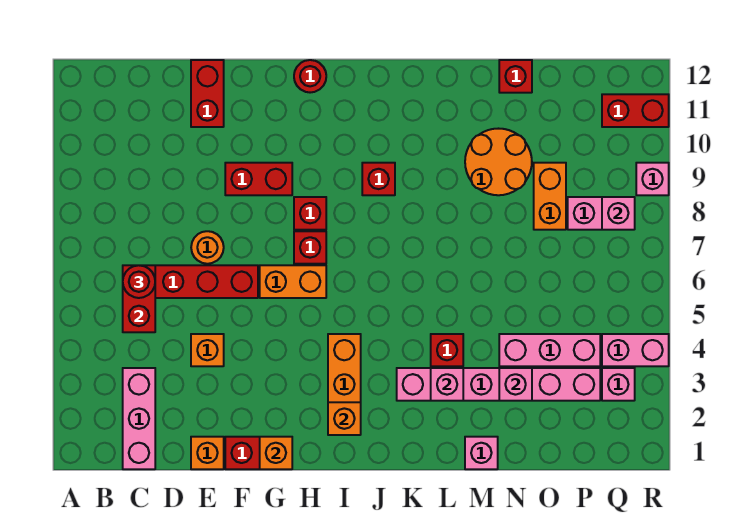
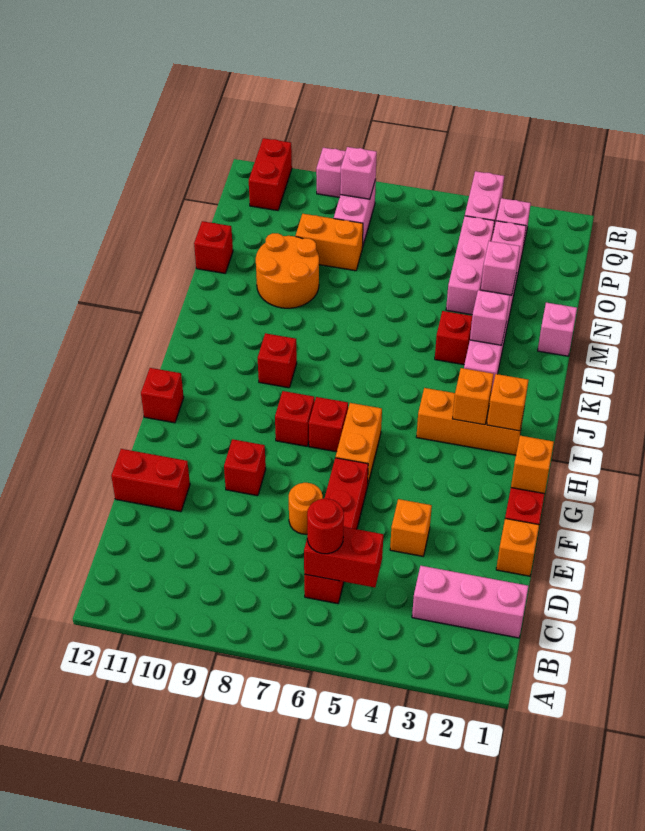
red brick F9:G9 level 1 -> red brick F9 level 1
red round brick H12 level 1 -> red brick H12 level 1
none -> orange brick I3 level 2

